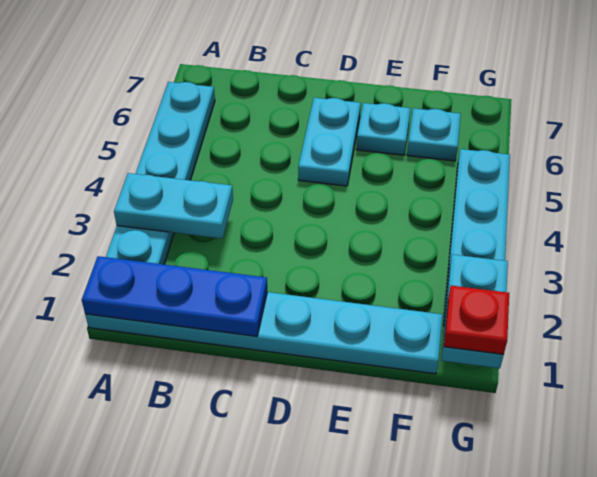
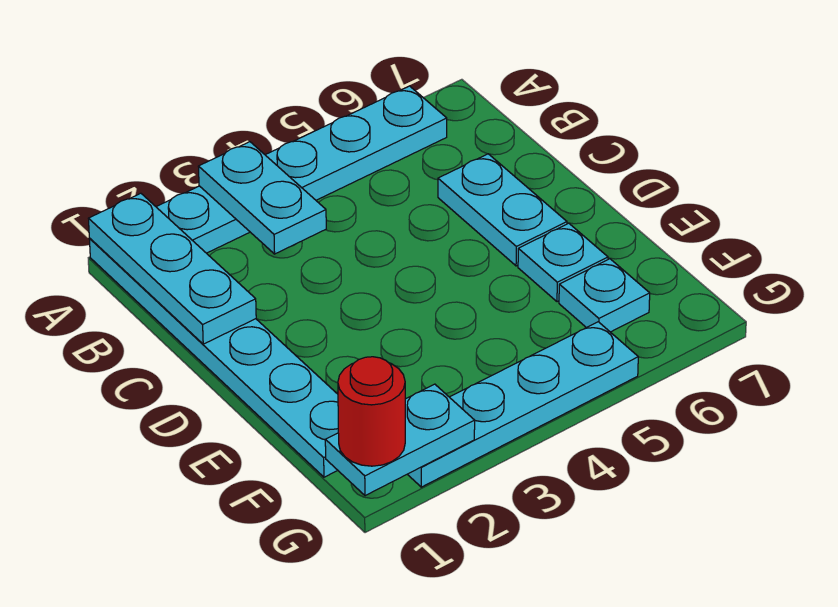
blue plate A1:C1 level 2 -> cyan plate A1:C1 level 2
cyan plate D5:D6 level 1 -> cyan plate C6:D6 level 1
red plate G1 level 3 -> red round brick G1 level 3

